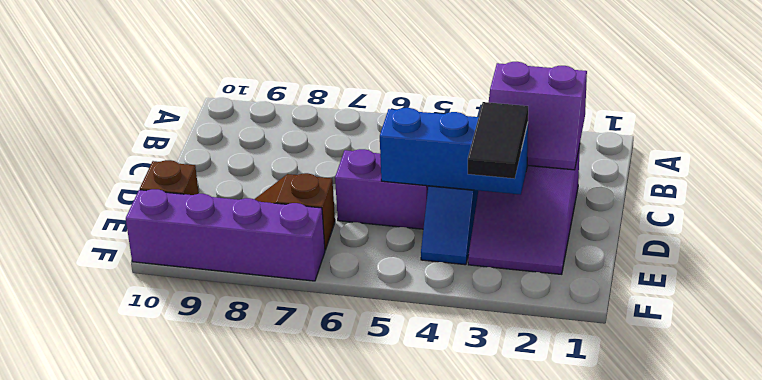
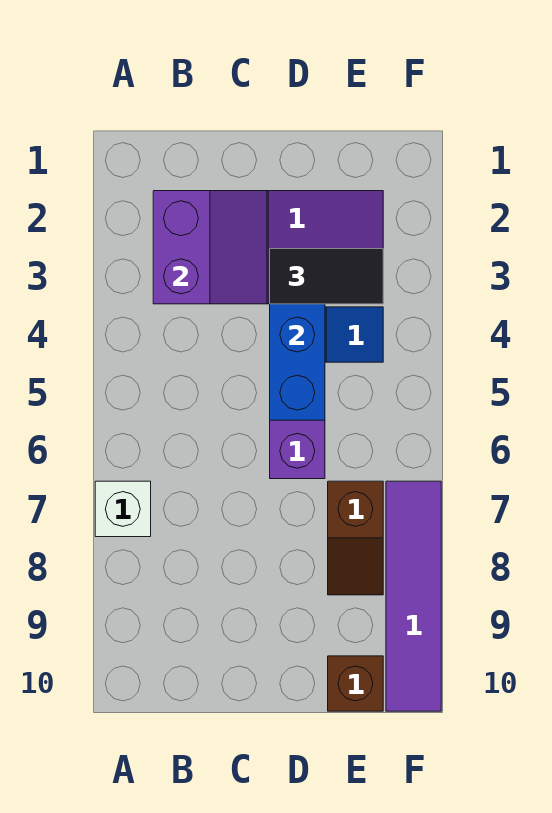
none -> white brick A7 level 1
purple brick F7:F10 level 1 -> purple tile F7:F10 level 1

